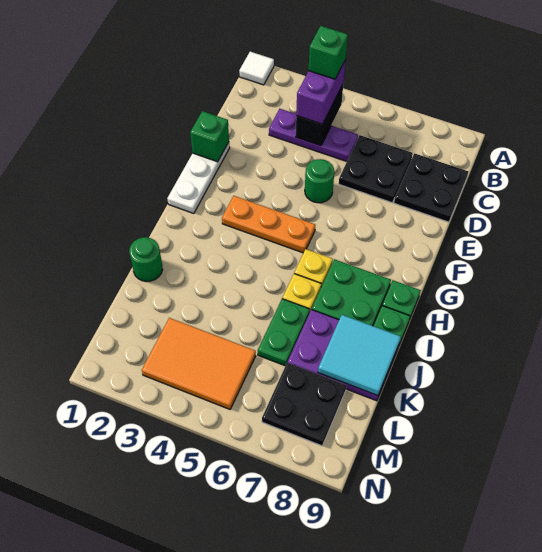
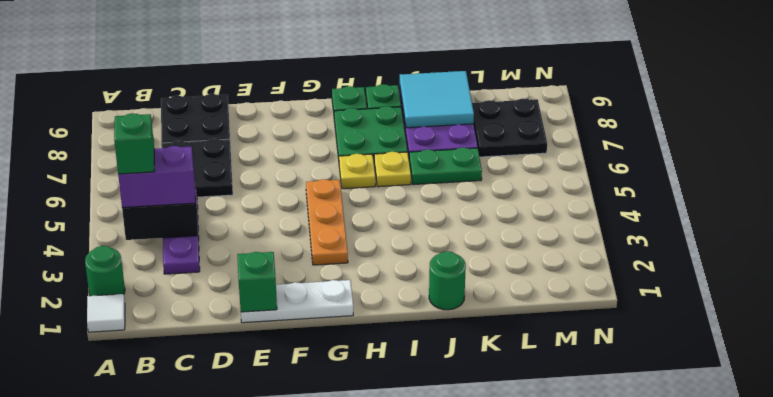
green round brick E5 level 1 -> green round brick A2 level 1
orange tile L3:M5 level 1 -> none

